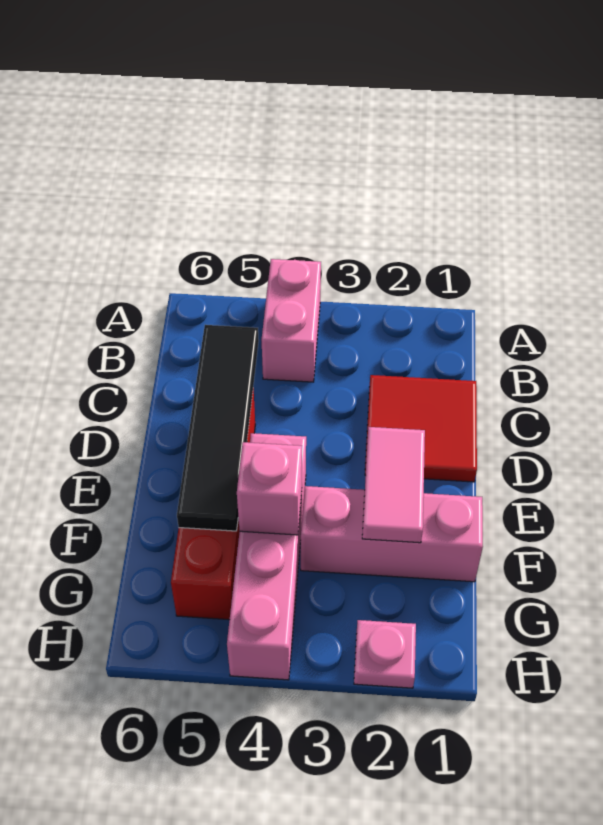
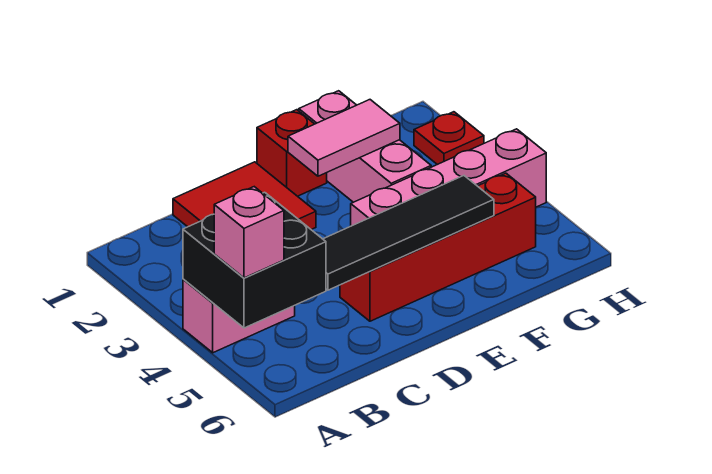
none -> black brick A4:B5 level 2
none -> red brick E1 level 1
pink brick F4 level 2 -> pink brick A5 level 3
pink plate H2 level 1 -> red plate H2 level 1

